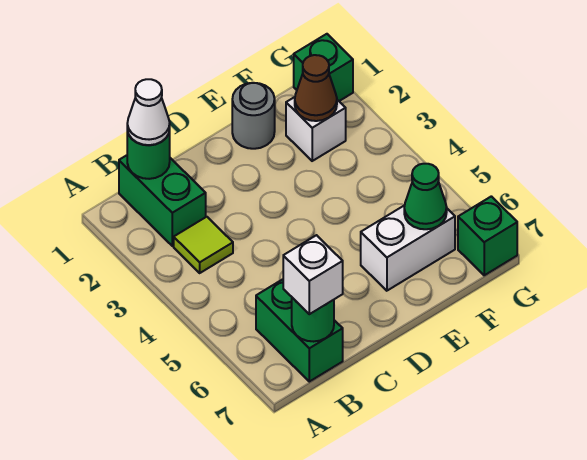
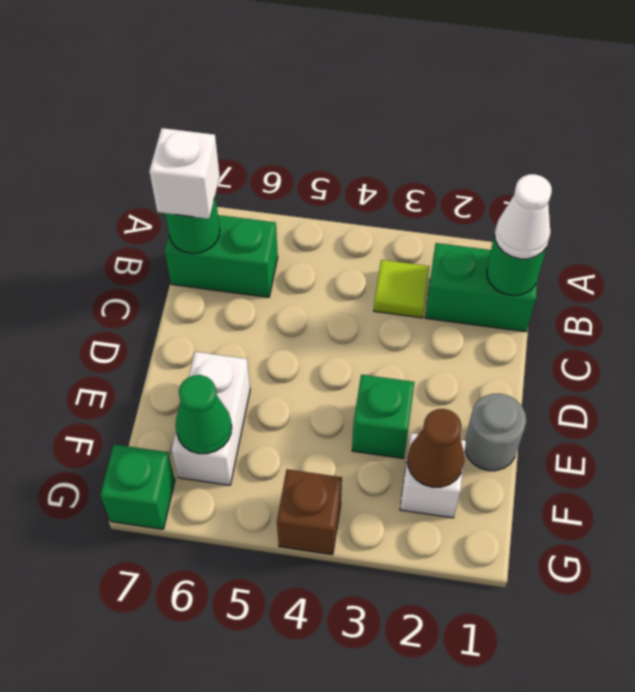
green brick G1 level 1 -> green brick E3 level 1
none -> brown brick G4 level 1

